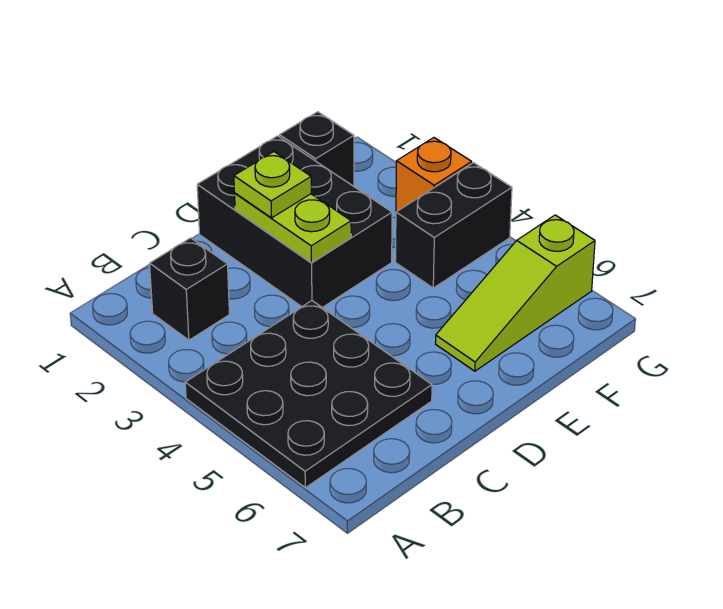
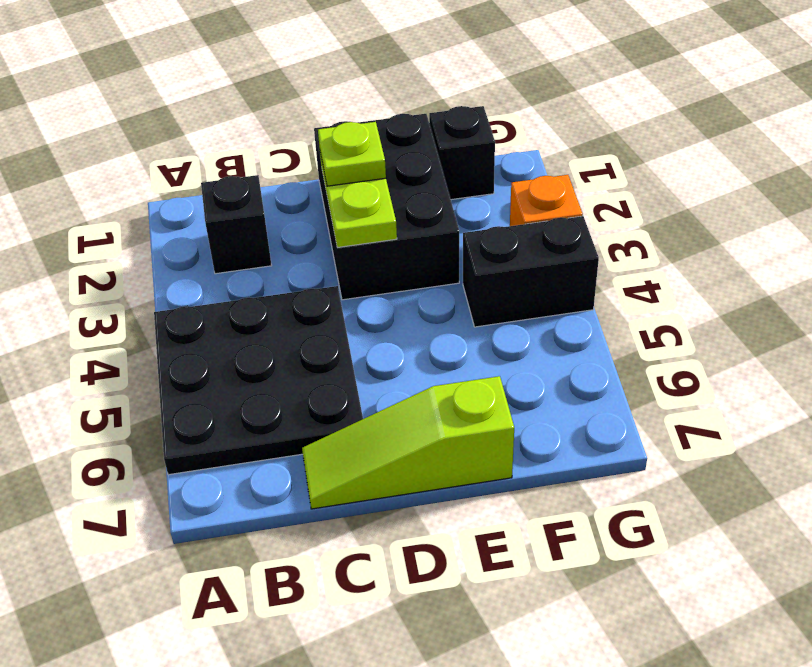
lime slope E6:G6 level 1 top G -> lime slope C7:E7 level 1 top E

